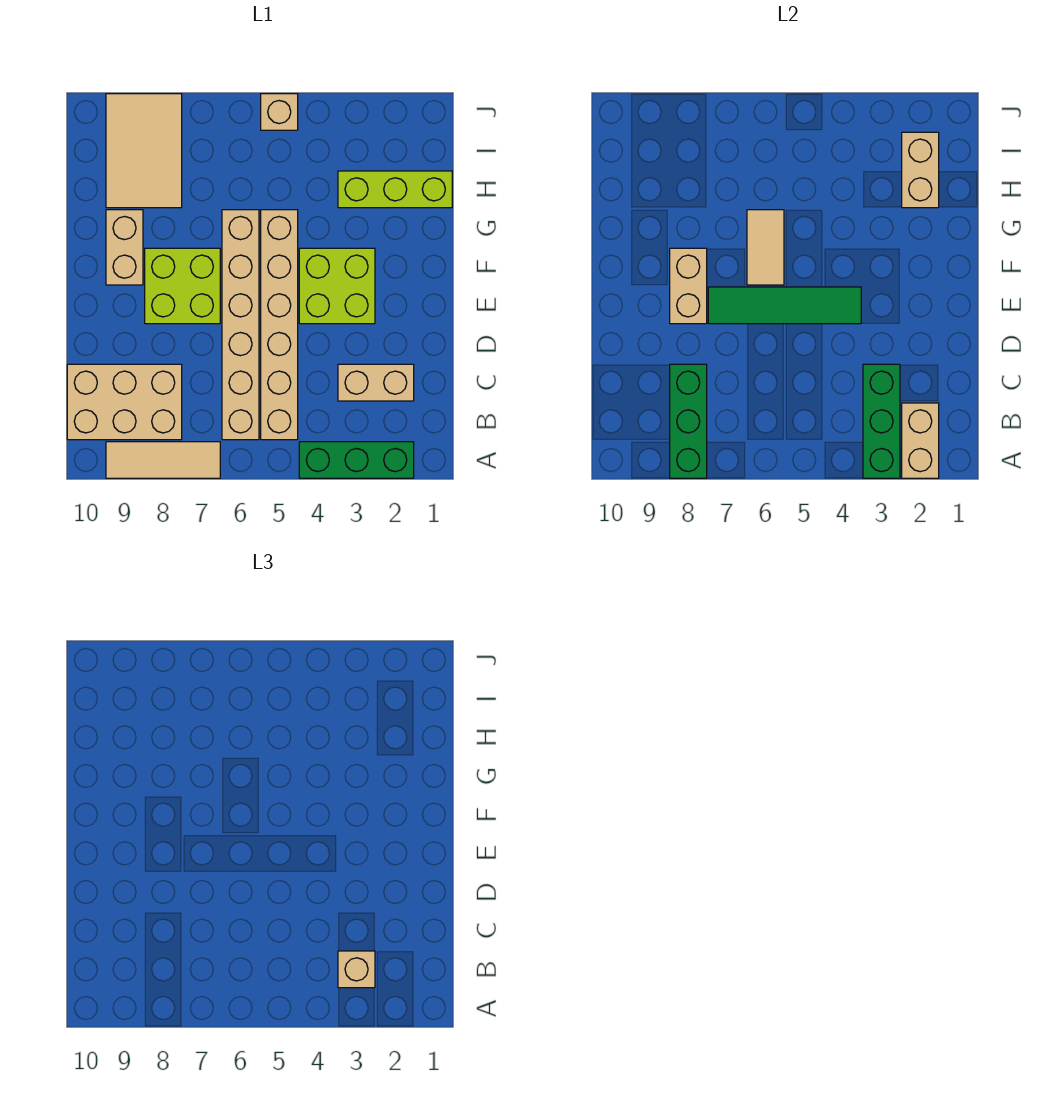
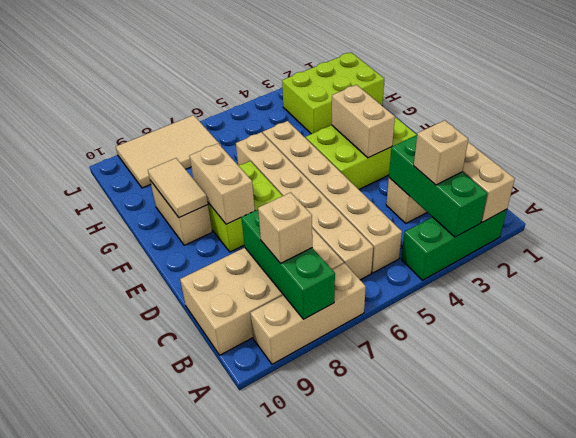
tan tile A7:A9 level 1 -> tan brick A7:A9 level 1
tan brick B8:C10 level 1 -> tan brick B7:C10 level 1
lime brick E3:F4 level 1 -> lime brick E2:F4 level 1
green tile E4:E7 level 2 -> none
tan tile F6:G6 level 2 -> tan tile F9:G9 level 2
lime brick H1:H3 level 1 -> lime brick H1:I3 level 1
tan brick H2:I2 level 2 -> tan brick E3:F3 level 2
tan tile H8:J9 level 1 -> tan tile I7:J9 level 1
tan brick J5 level 1 -> tan brick B8 level 3

